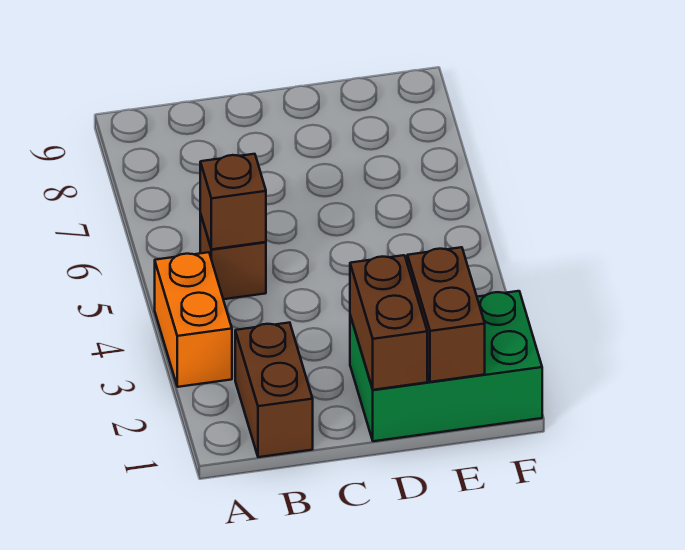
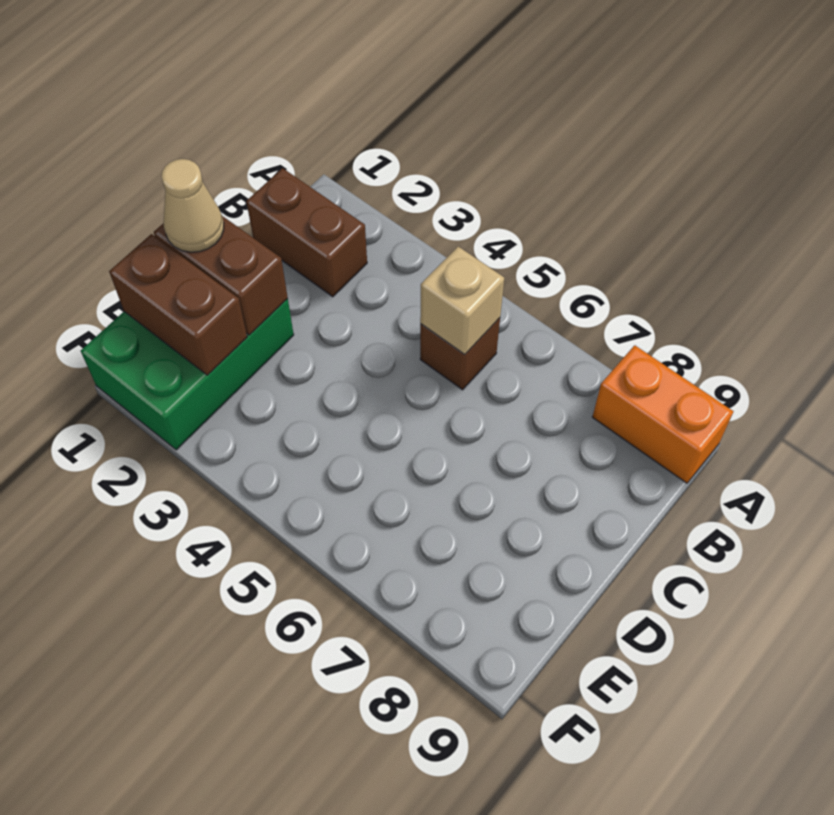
orange brick A3:A4 level 1 -> orange brick A8:A9 level 1
brown brick B5 level 2 -> tan brick B5 level 2
none -> tan cone D1 level 3

